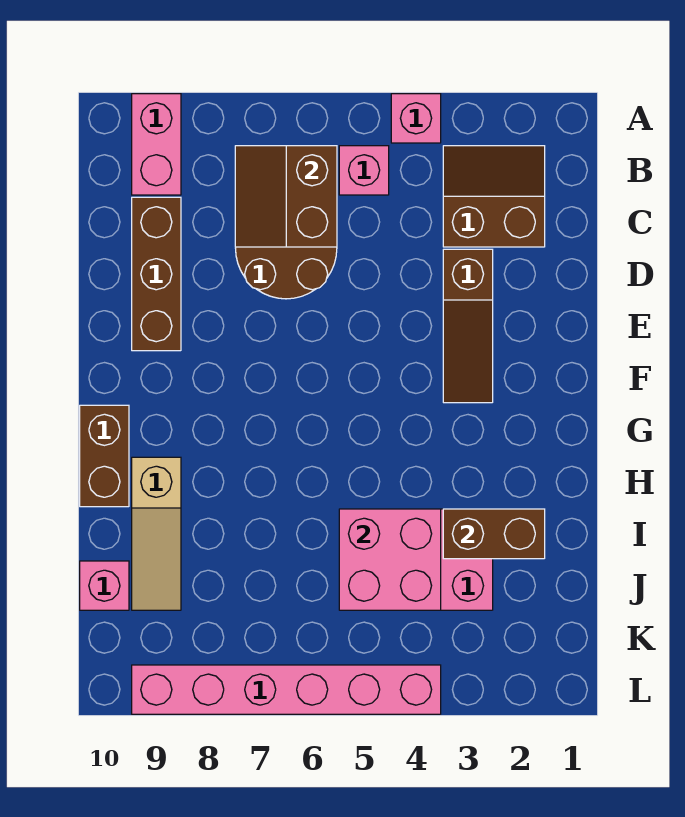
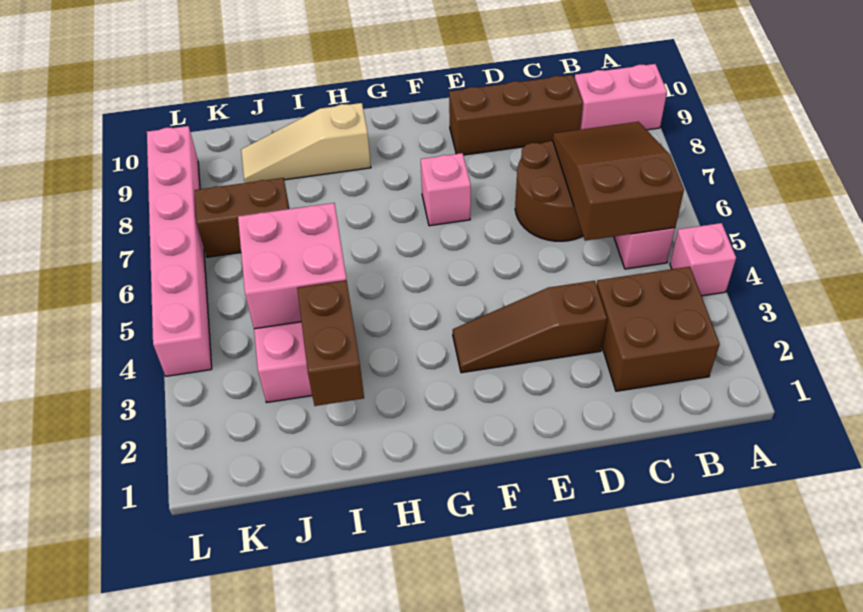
brown slope B2:C3 level 1 top C -> brown brick B2:C3 level 1
brown slope B6:C7 level 2 top 6 -> brown slope B5:C7 level 2 top 5
brown brick G10:H10 level 1 -> brown brick J7:K7 level 1
pink brick J10 level 1 -> pink brick F7 level 1

